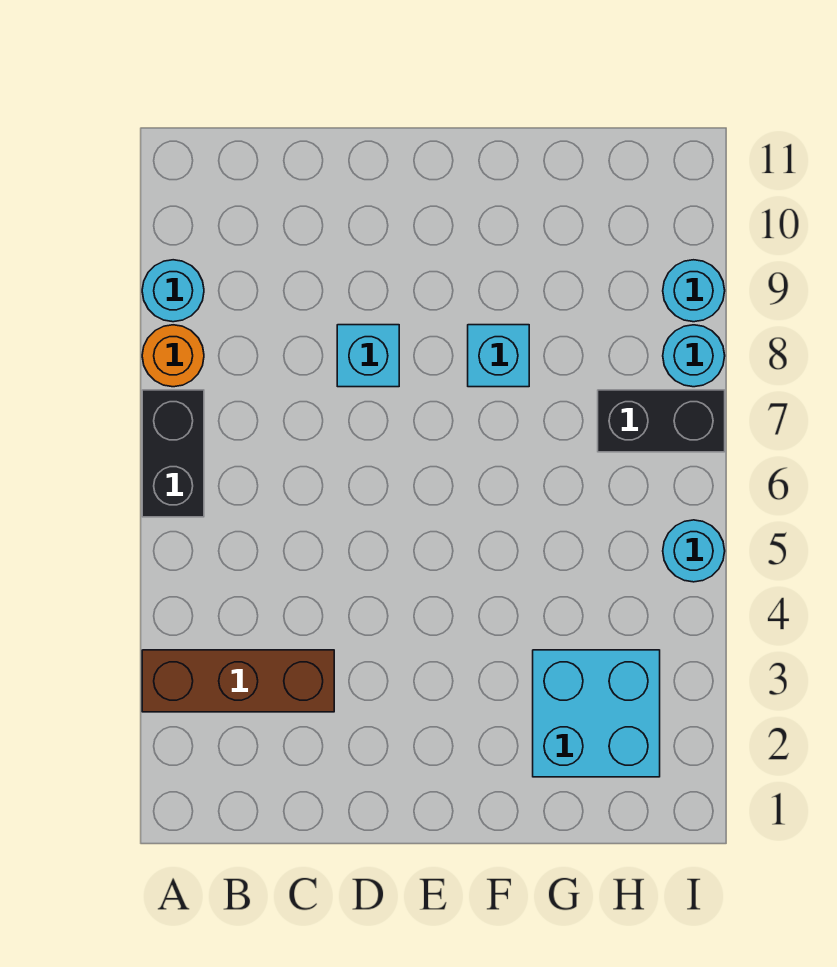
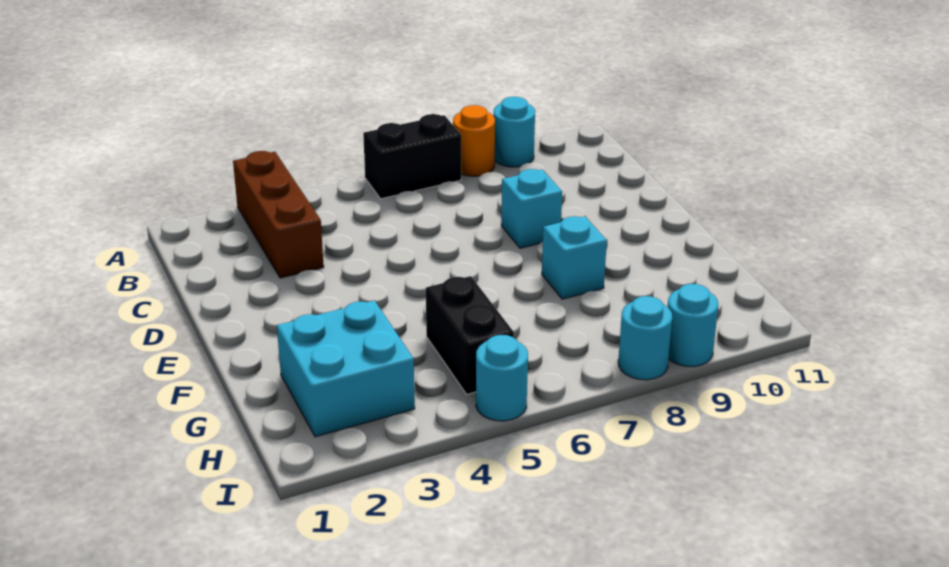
black brick H7:I7 level 1 -> black brick G5:H5 level 1

